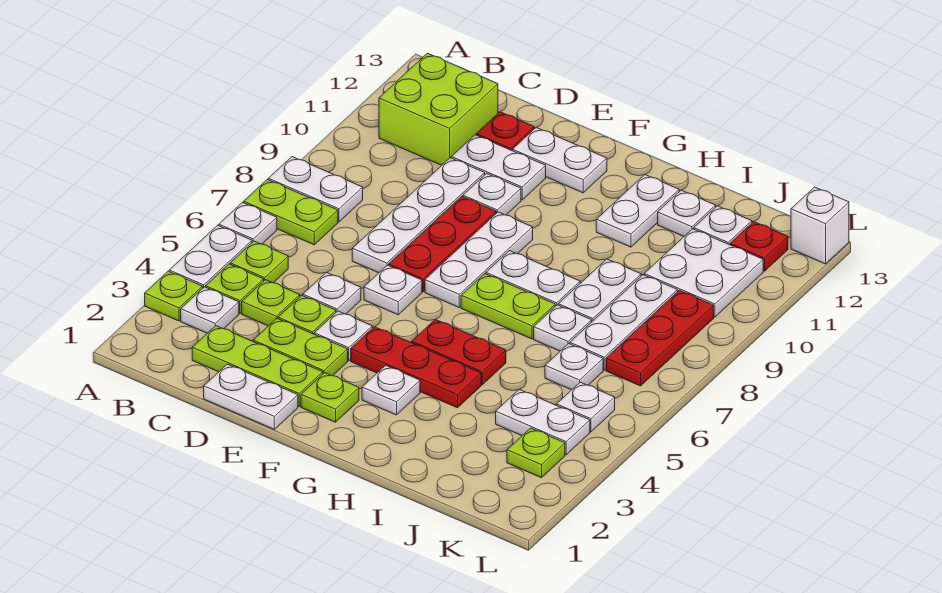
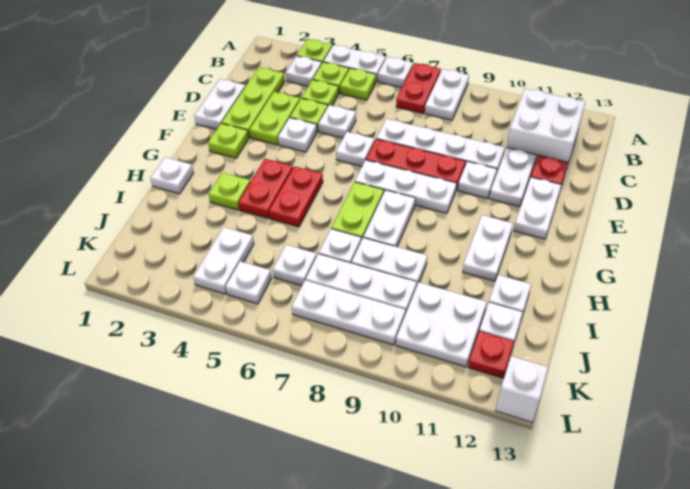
lime plate A7:B7 level 1 -> red plate A7:B7 level 1
lime brick B11:C12 level 1 -> white brick B11:C12 level 1
red plate F4:H4 level 1 -> red plate G4:H4 level 1
white plate G3 level 1 -> white plate H1 level 1
white plate H11:H12 level 1 -> white plate G11:H11 level 1
lime plate K3 level 1 -> lime plate H3 level 1
red plate K7:K9 level 1 -> white plate K7:K9 level 1

